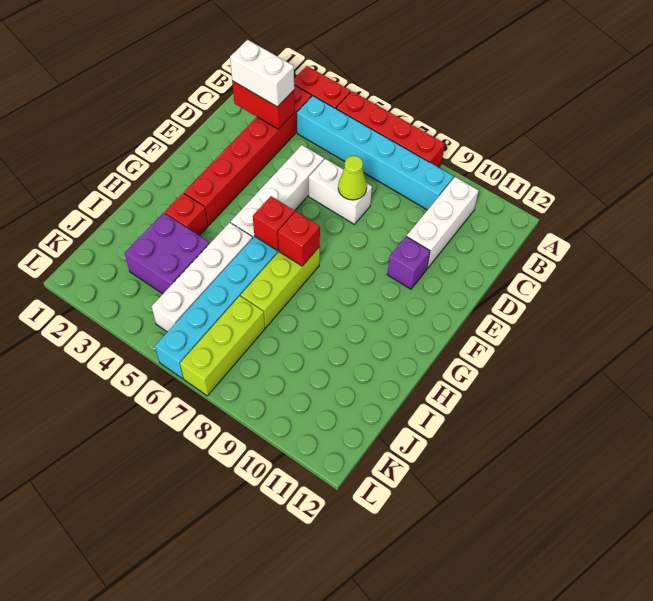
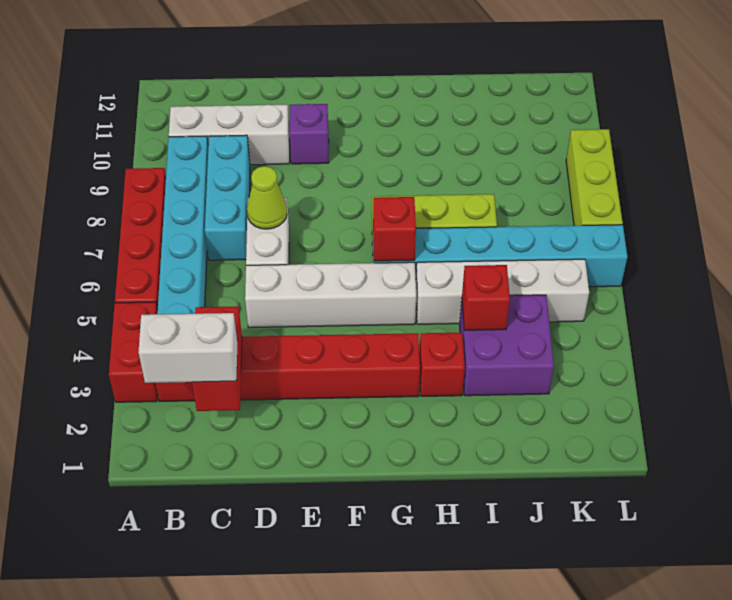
white brick C2:C3 level 3 -> white brick B2:C2 level 3
none -> cyan brick C7:C9 level 1
red brick G7 level 2 -> red brick I4 level 2
lime brick J7:L7 level 1 -> lime brick L7:L9 level 1

